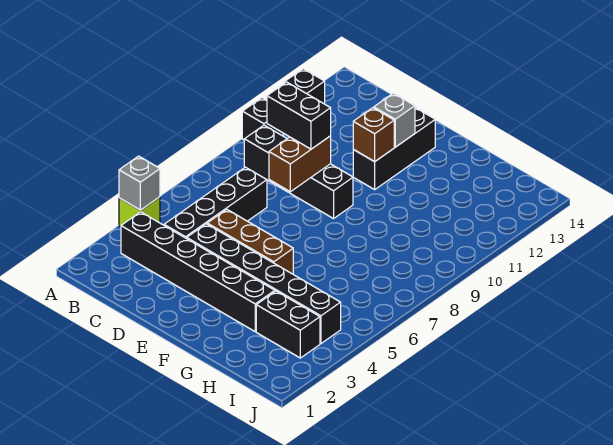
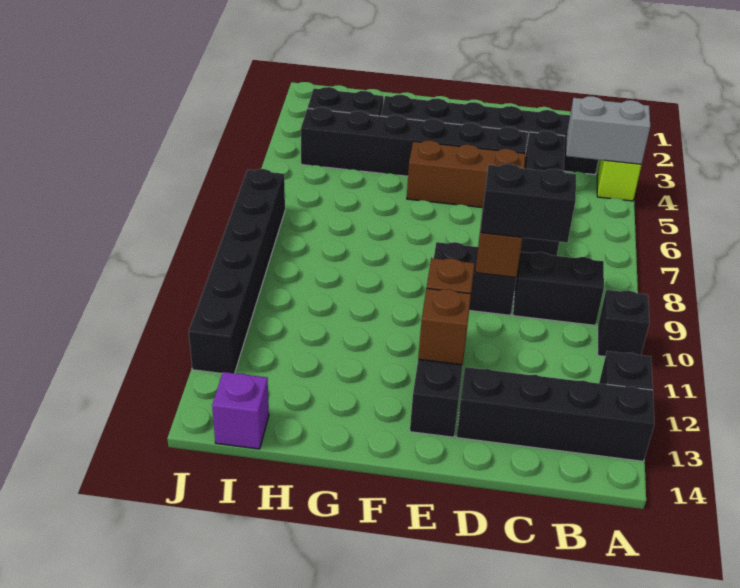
grey brick A4 level 2 -> grey brick A4:B4 level 2
none -> black brick A13:D13 level 1
grey brick E12 level 2 -> brown brick E12 level 2
none -> purple brick I14 level 1
none -> black brick J7:J12 level 1

